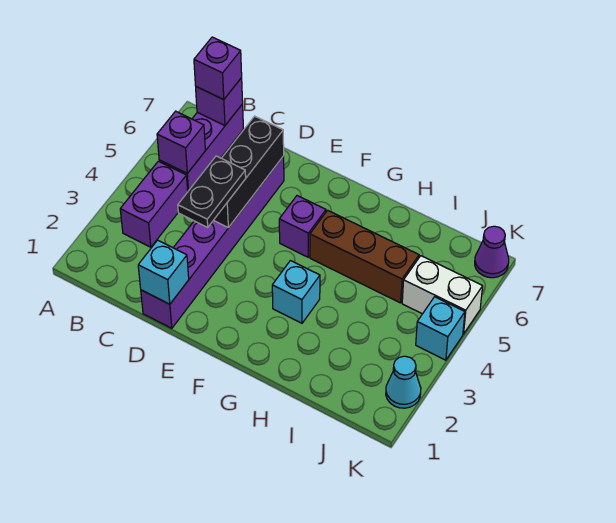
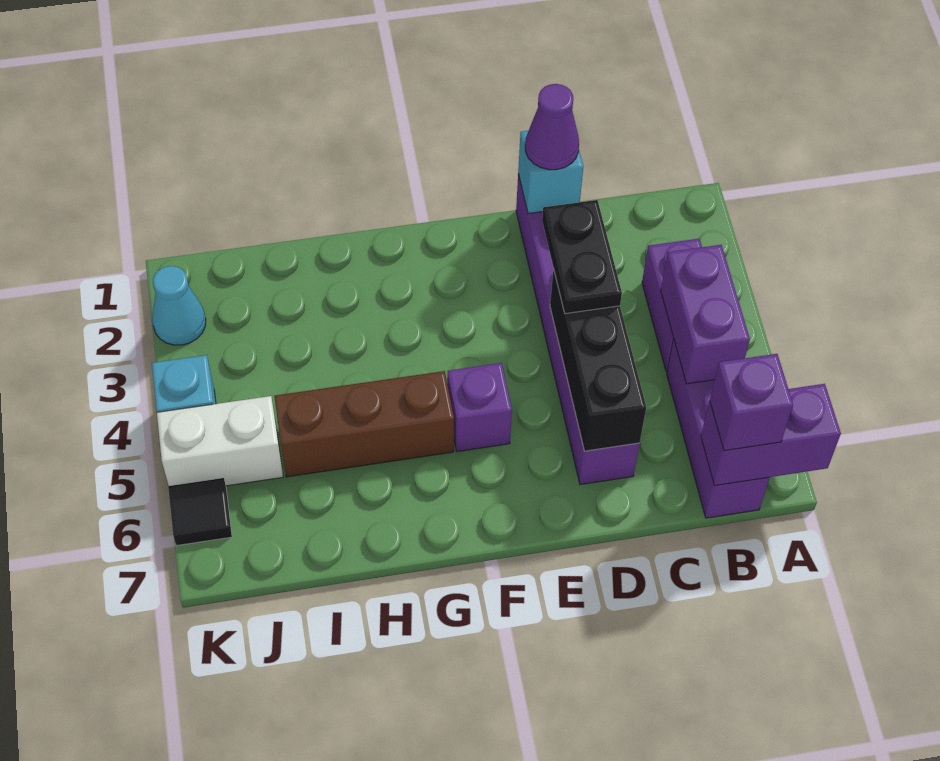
purple brick B5 level 2 -> purple brick B4:B5 level 2
purple brick B7 level 2 -> purple brick A7:B7 level 2
cyan brick G3 level 1 -> none
none -> black tile K6 level 1
purple cone K7 level 1 -> purple cone D1 level 3

